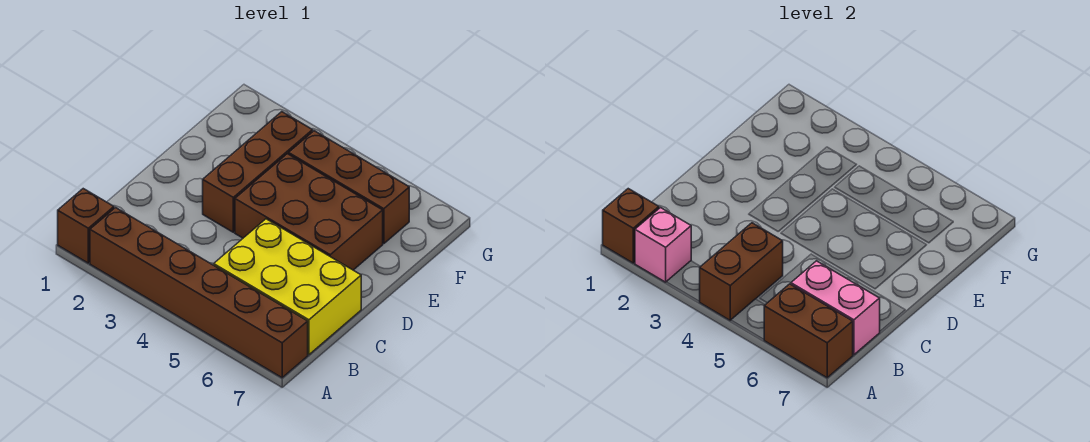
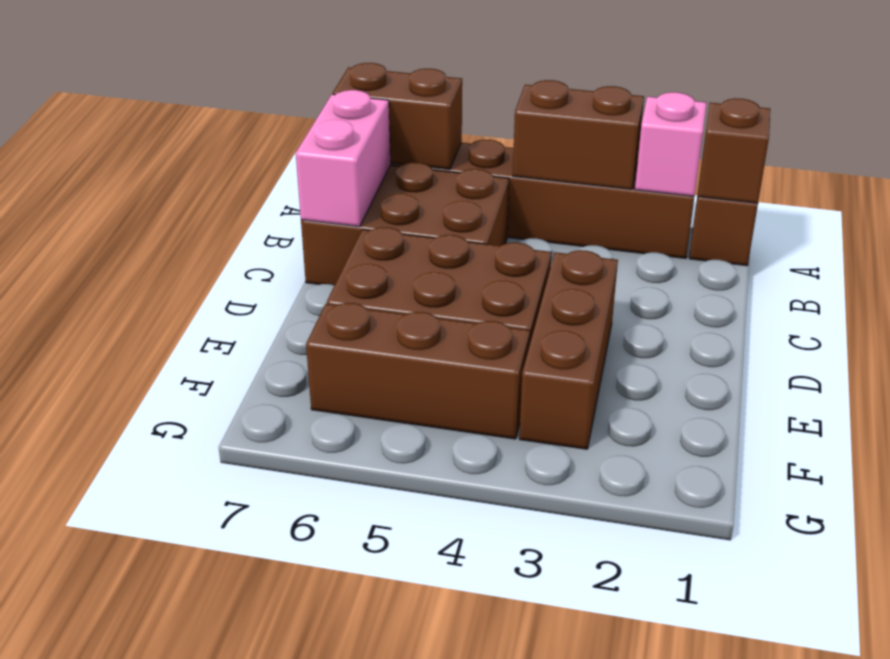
brown brick A4:B4 level 2 -> brown brick A3:A4 level 2
yellow brick B5:C7 level 1 -> brown brick B5:C7 level 1
pink brick B6:B7 level 2 -> pink brick B7:C7 level 2

